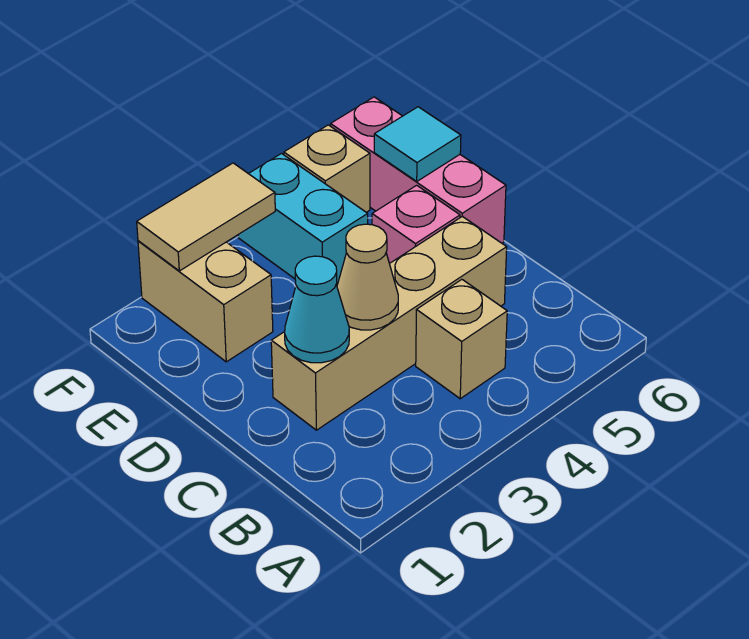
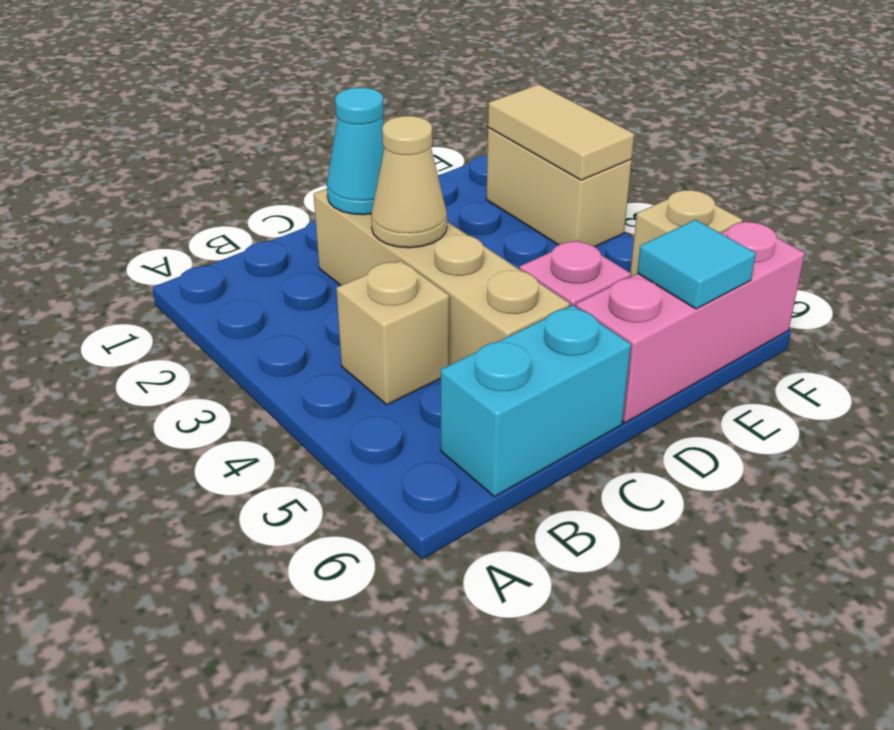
tan brick E2:F2 level 1 -> tan brick F2:F3 level 1
cyan brick E4:F4 level 1 -> cyan brick B6:C6 level 1

